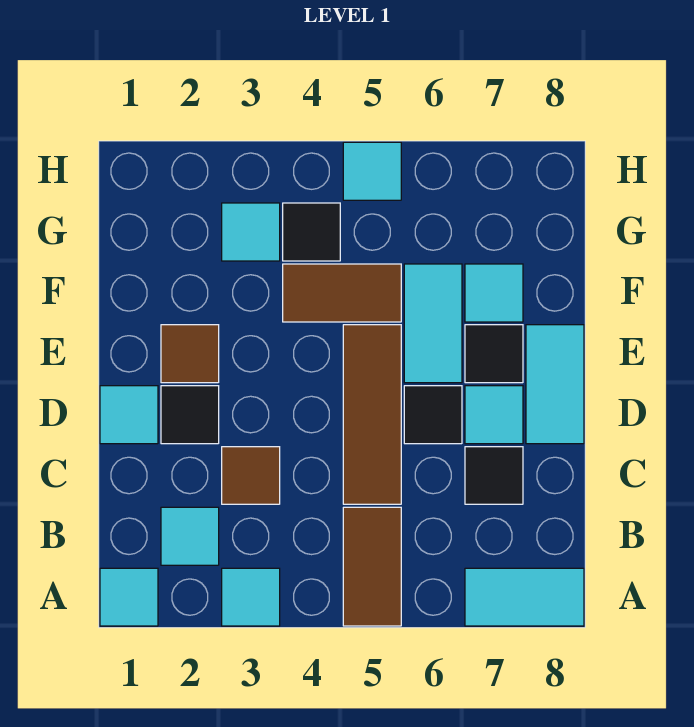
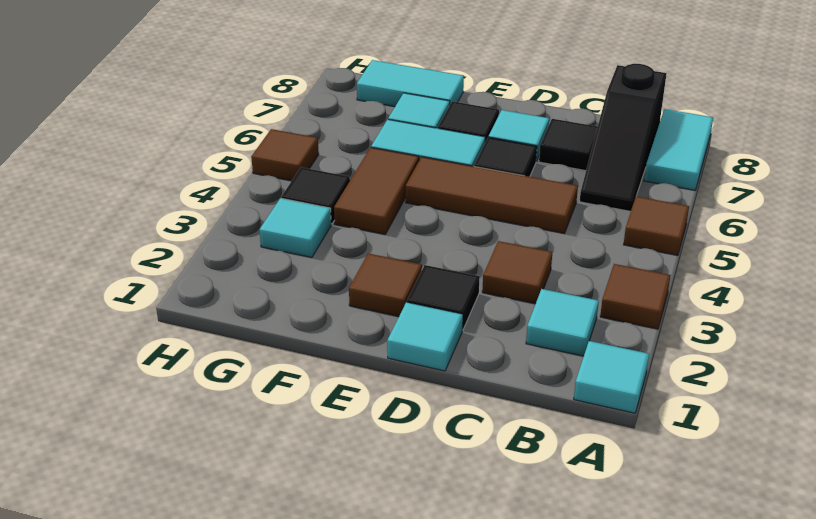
cyan tile A3 level 1 -> brown tile A3 level 1
brown tile A5:B5 level 1 -> brown tile A5 level 1
none -> black slope B6:B8 level 1 top 8
cyan tile D8:E8 level 1 -> cyan tile F8:G8 level 1
cyan tile H5 level 1 -> brown tile H5 level 1

